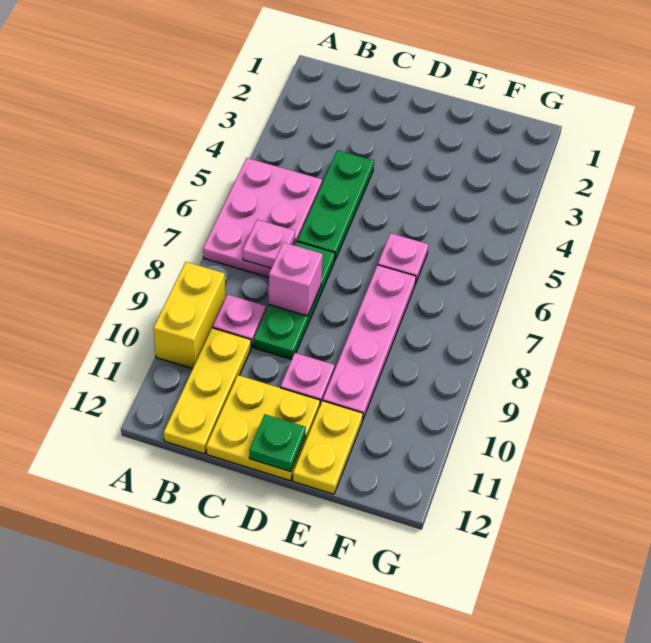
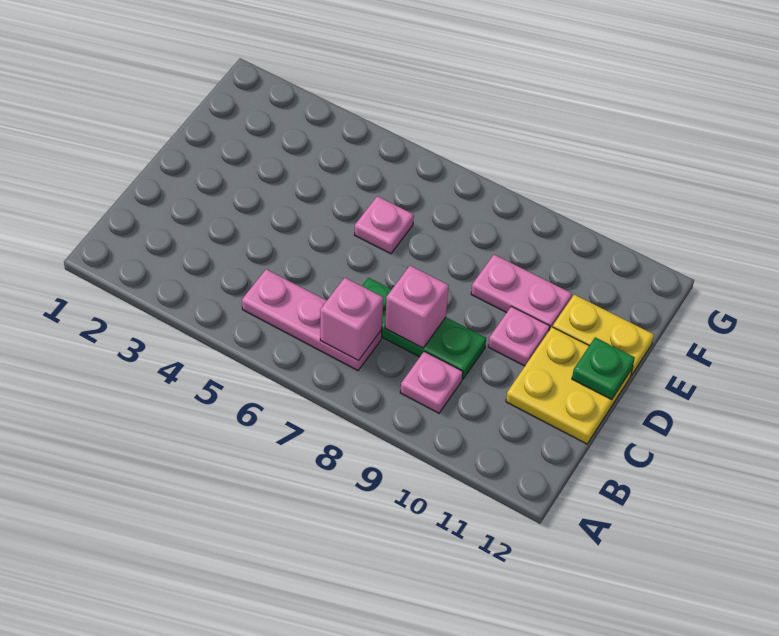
pink plate A5:B7 level 1 -> pink plate B5:B7 level 1
yellow brick A9:A10 level 1 -> none
pink plate B7 level 2 -> pink brick B7 level 2
yellow plate B10:B12 level 1 -> none
green plate C4:C6 level 1 -> none
pink plate E7:E10 level 1 -> pink plate E9:E10 level 1

